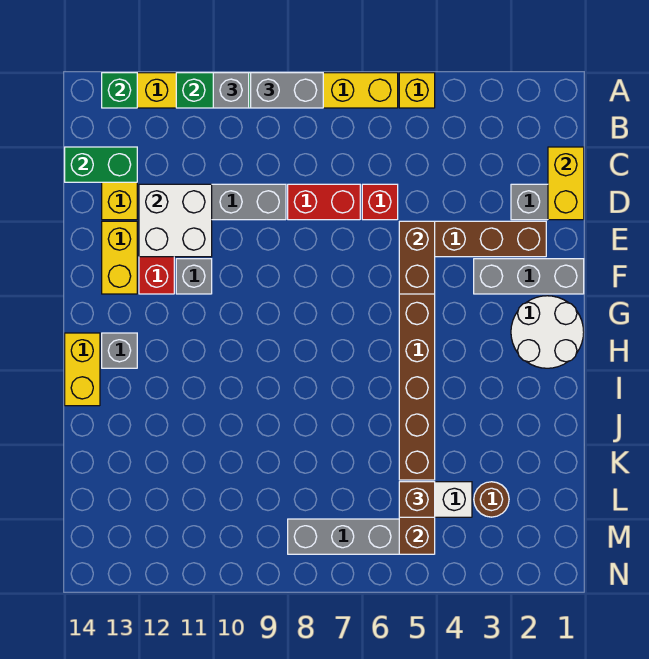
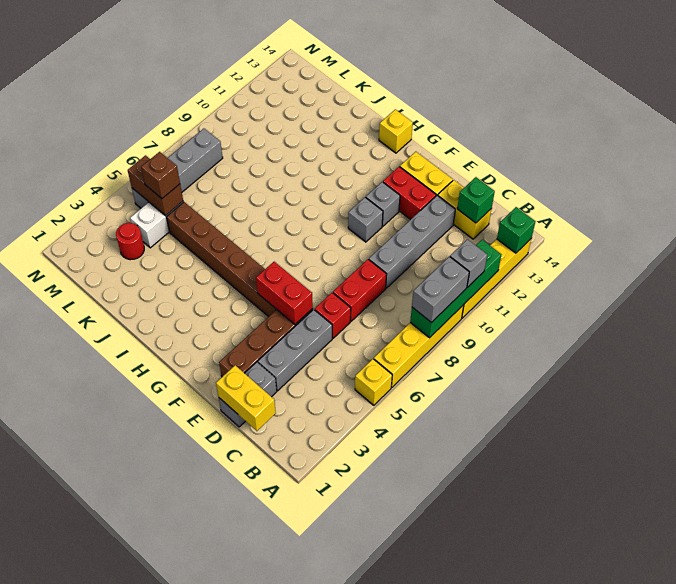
green brick C13:C14 level 2 -> green brick C13 level 2
white brick D11:E12 level 2 -> none
brown brick E5:F5 level 2 -> red brick E5:F5 level 2
grey brick F1:F3 level 1 -> grey brick D3:D5 level 1
white round brick G1:H2 level 1 -> none
grey brick H13 level 1 -> grey brick F10 level 1
yellow brick H14:I14 level 1 -> yellow brick H14 level 1
brown round brick L3 level 1 -> red round brick L3 level 1

